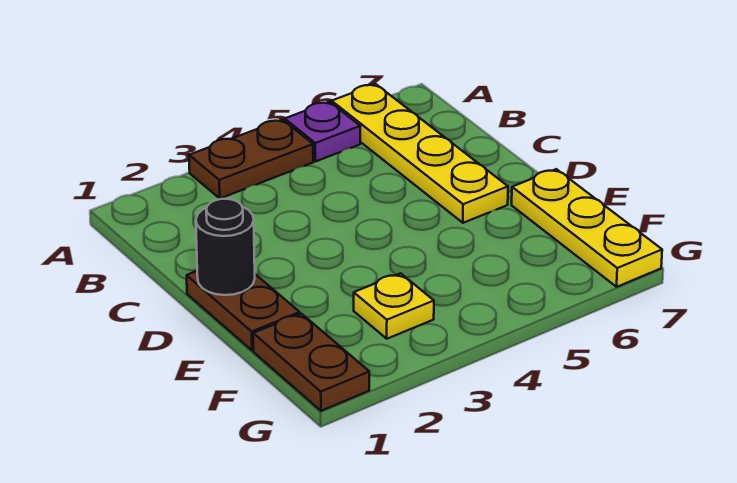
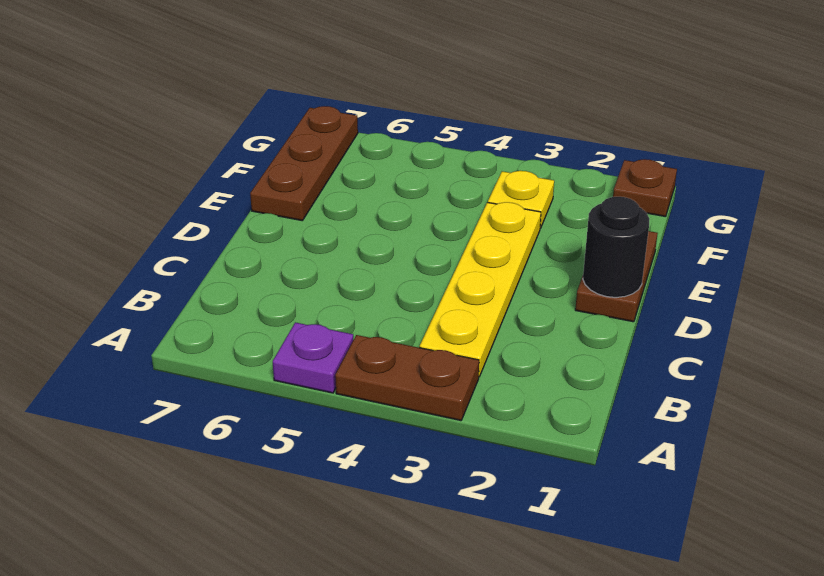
yellow plate A6:D6 level 1 -> yellow plate B3:E3 level 1
yellow plate E7:G7 level 1 -> brown plate E7:G7 level 1
brown plate F1:G1 level 1 -> brown plate G1 level 1

